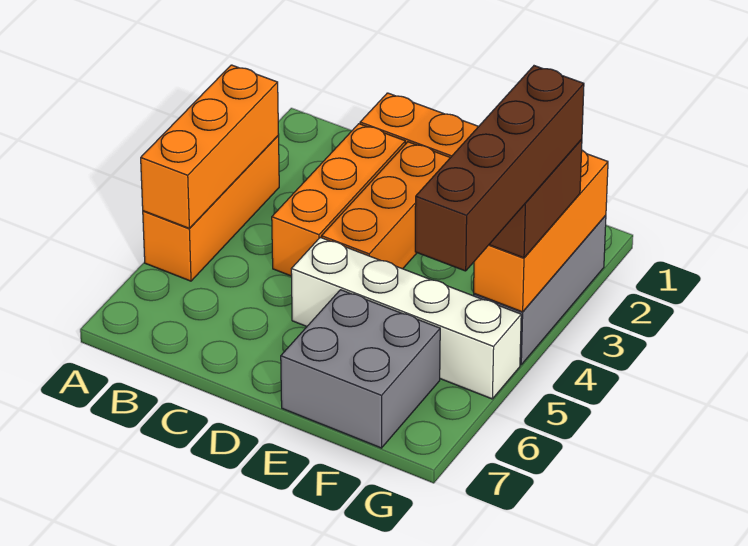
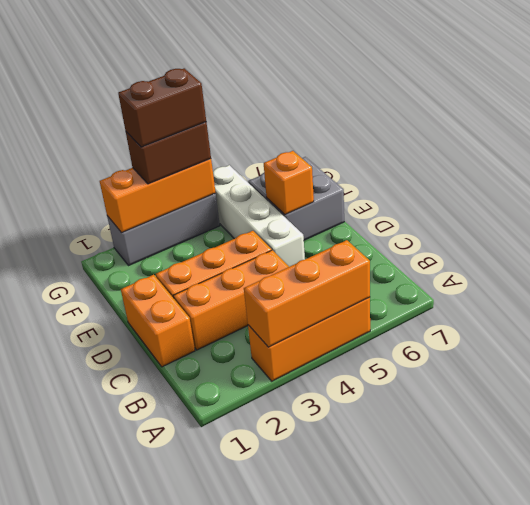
none -> orange brick E6 level 2
brown brick G3:G6 level 4 -> brown brick G3:G4 level 4

